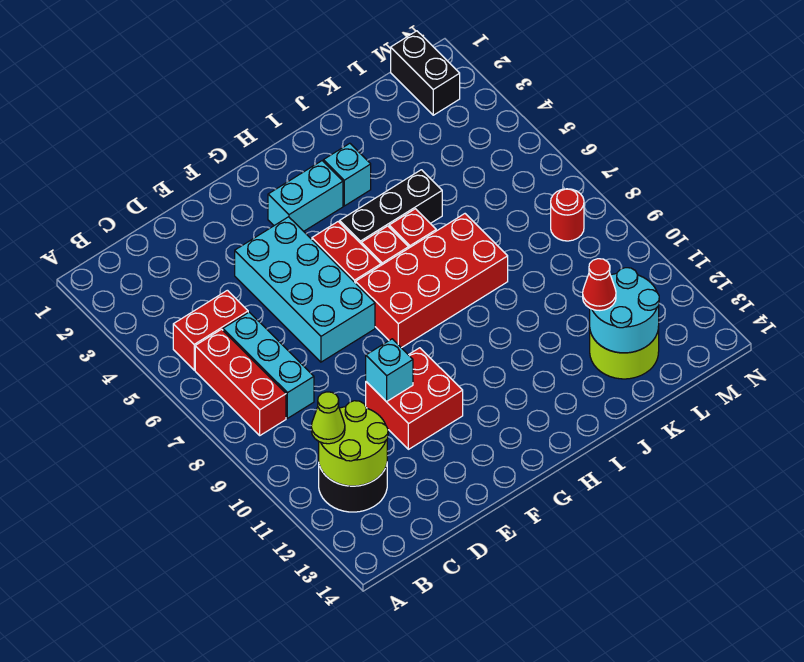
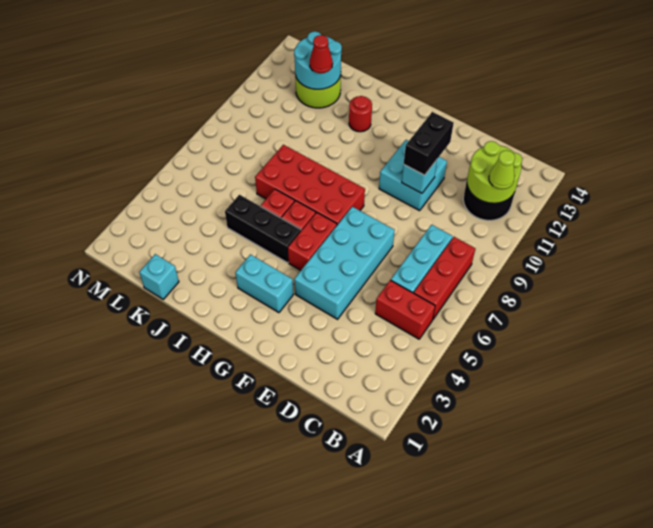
red brick E10:F11 level 1 -> cyan brick E10:F11 level 1
cyan brick I3 level 1 -> cyan brick K1 level 1
black brick M1:M2 level 1 -> black brick E10:E11 level 3
red round brick M8 level 1 -> red round brick I12 level 1

